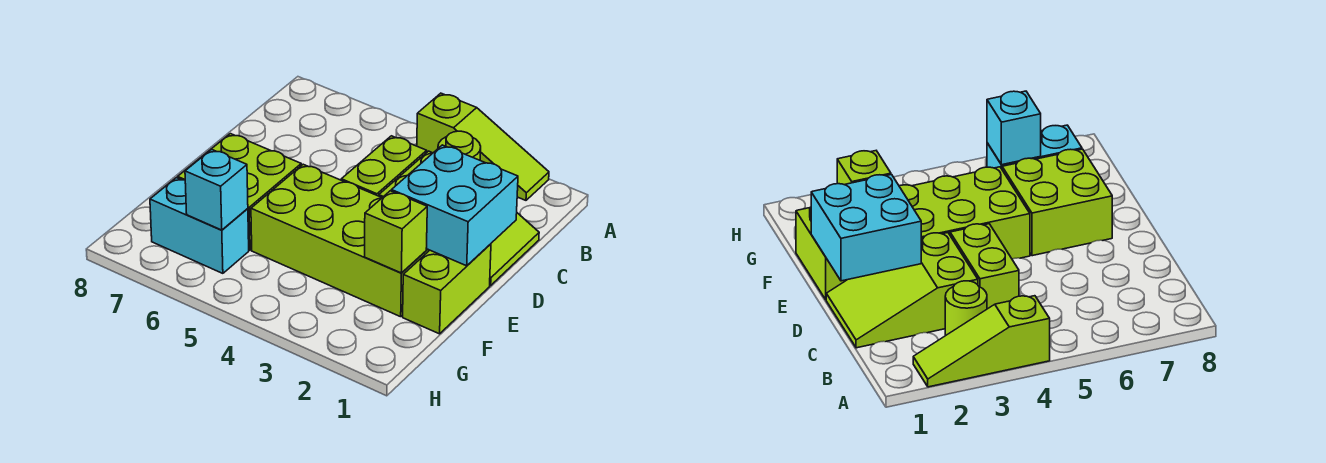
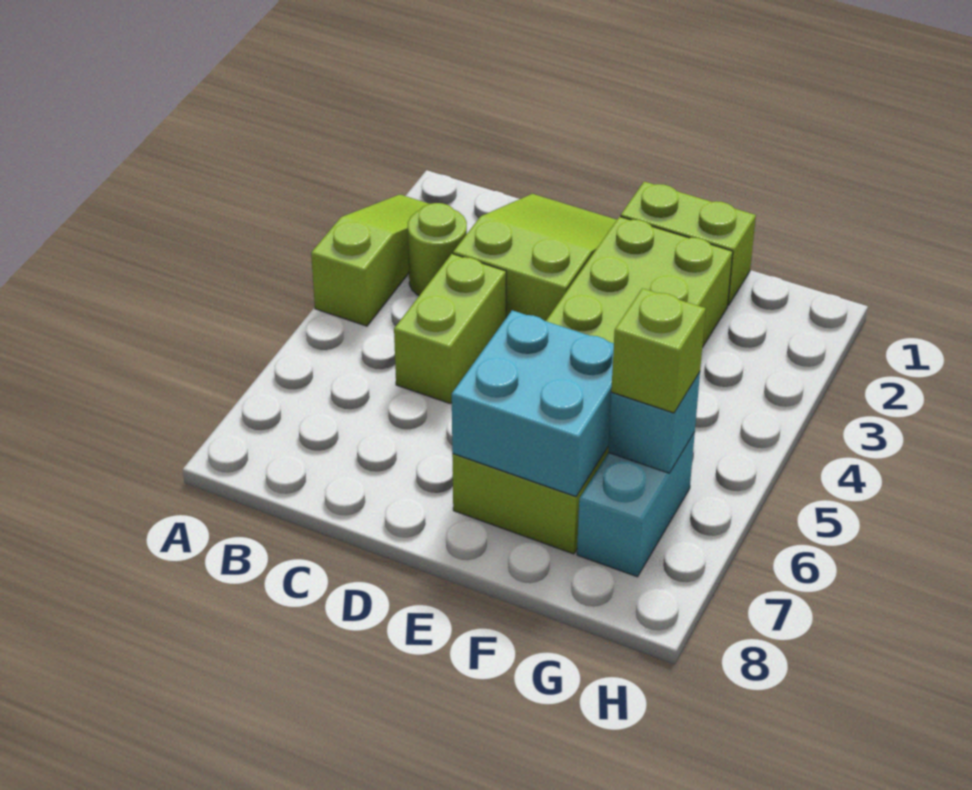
lime brick C4:D4 level 1 -> lime brick C4:C5 level 1
cyan brick D1:E2 level 2 -> cyan brick E6:F7 level 2
lime brick F2 level 2 -> lime brick G6 level 3

